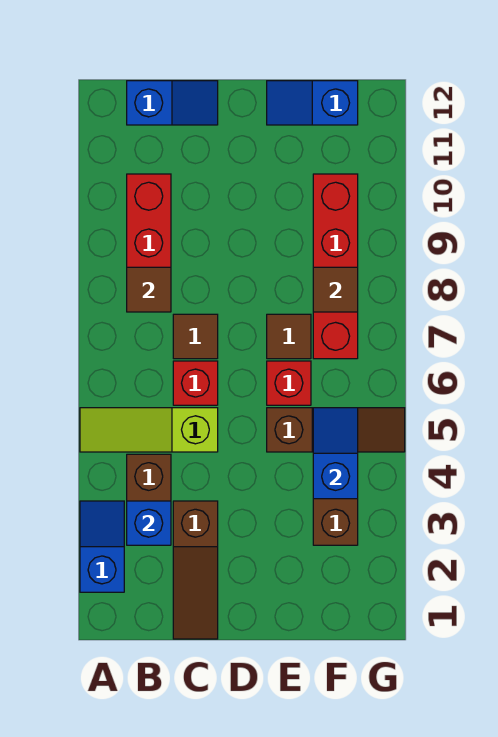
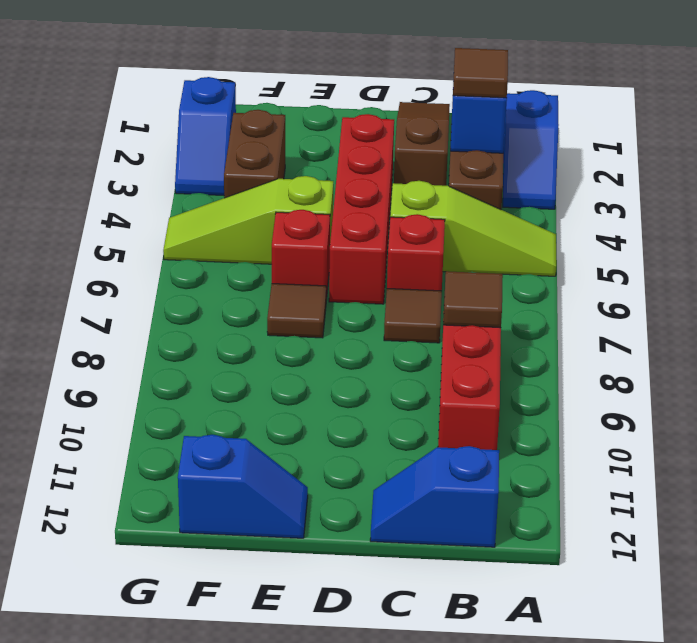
brown slope E5:G5 level 1 top E -> lime slope E5:G5 level 1 top E
blue slope F4:F5 level 2 top 4 -> blue slope G2:G3 level 1 top 2
red brick F7:F10 level 1 -> red brick D3:D6 level 1
brown tile F8 level 2 -> brown tile B3 level 3

